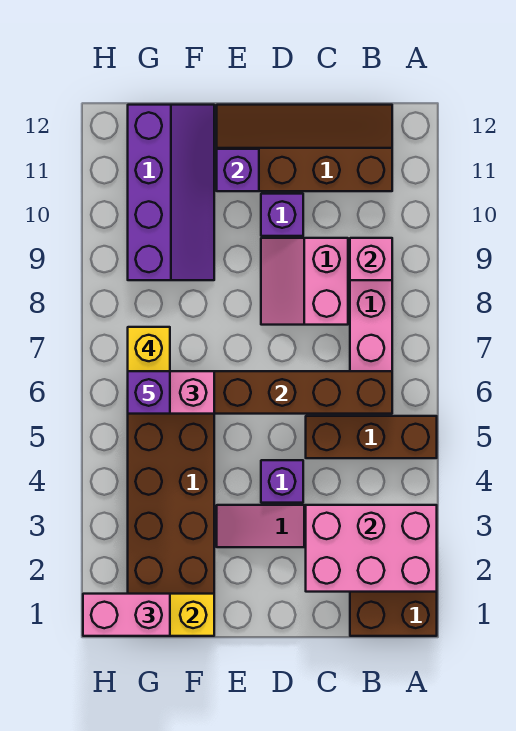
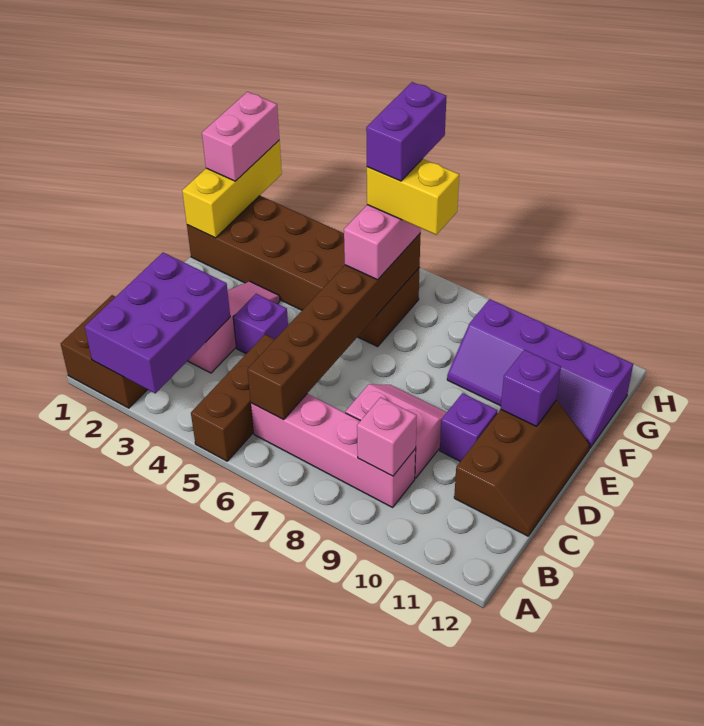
pink brick A2:C3 level 2 -> purple brick A2:C3 level 2
brown slope B11:E12 level 1 top 11 -> brown slope C11:E12 level 1 top 11
purple brick G6 level 5 -> purple brick G6:H6 level 5

